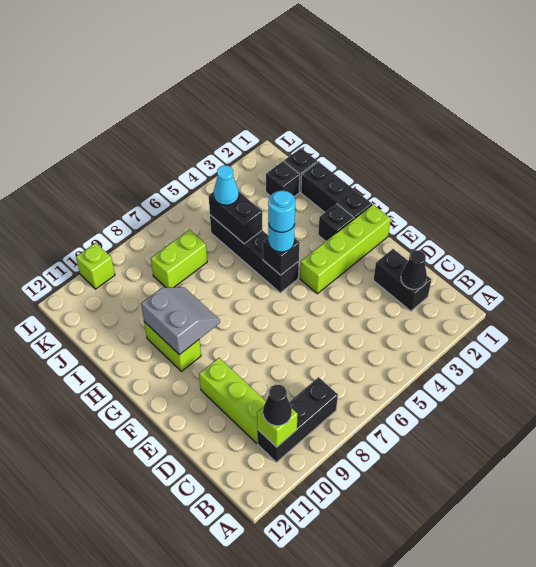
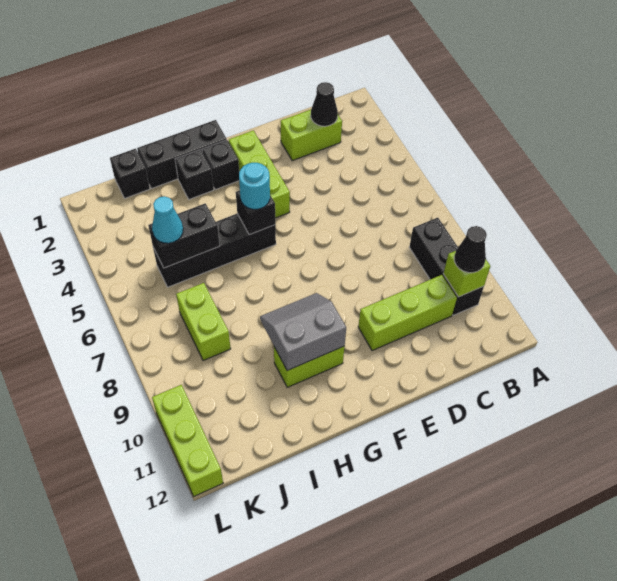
black brick C2:D2 level 1 -> lime brick C2:D2 level 1
lime brick F1:F4 level 1 -> lime brick F2:F4 level 1
cyan round brick G5 level 4 -> none
black brick J2 level 1 -> black brick H2 level 1
lime brick L10 level 1 -> lime brick L10:L12 level 1

